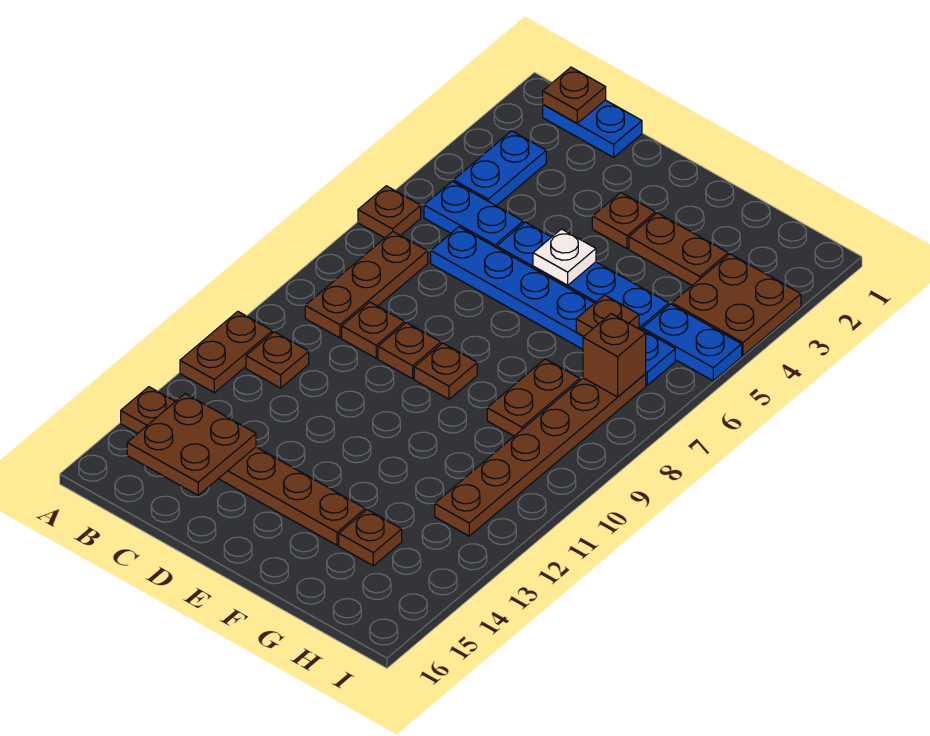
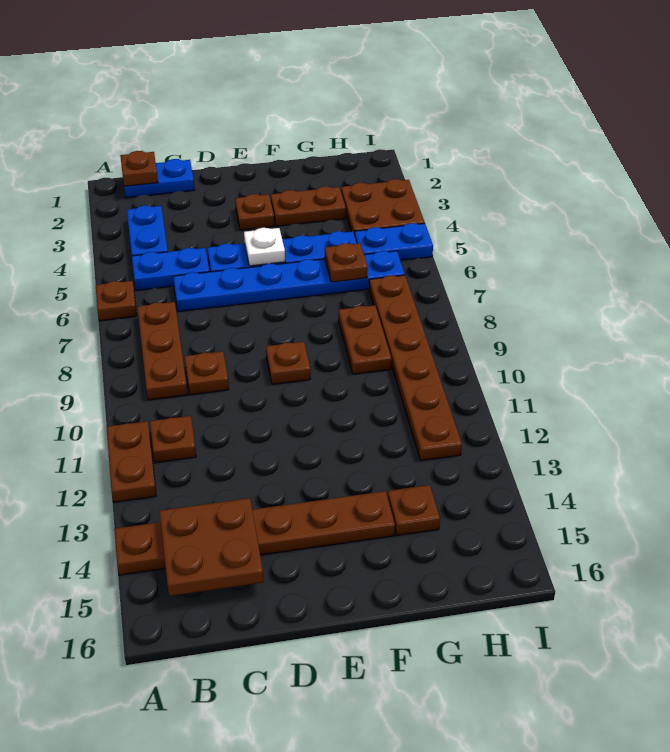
brown plate D9 level 1 -> none
brown brick H7 level 2 -> none

